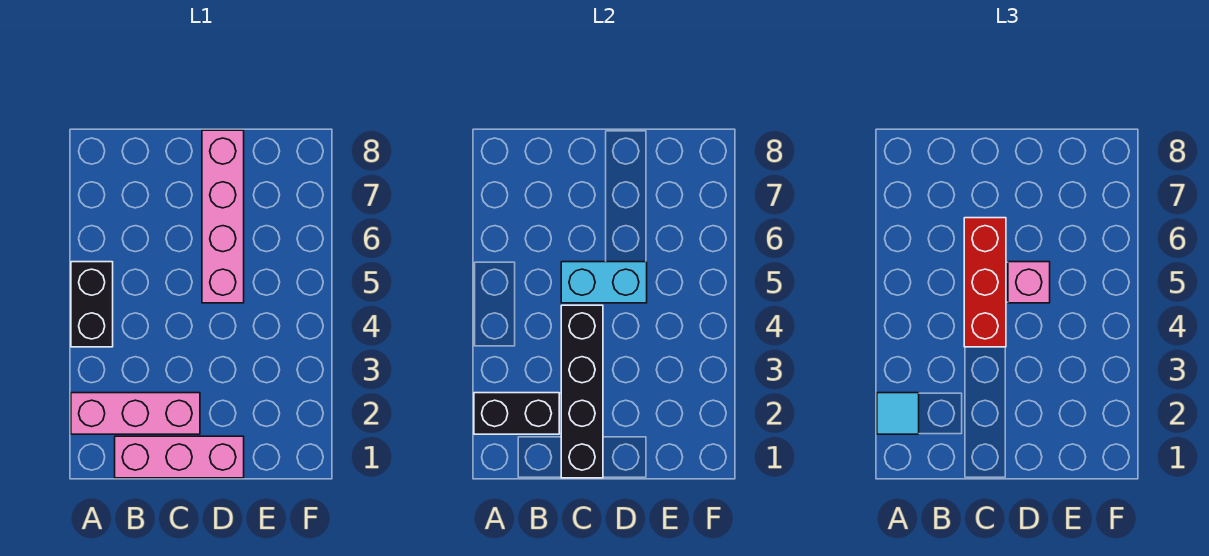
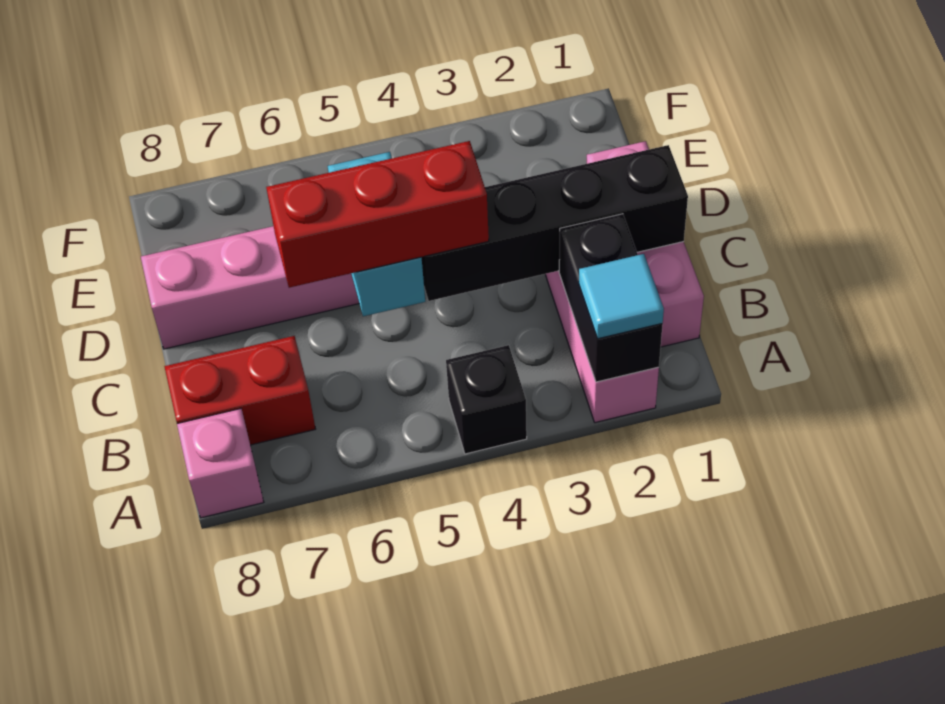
black brick A4:A5 level 1 -> black brick A4 level 1
none -> red brick B7:B8 level 1
pink brick D5 level 3 -> pink brick A8 level 1

